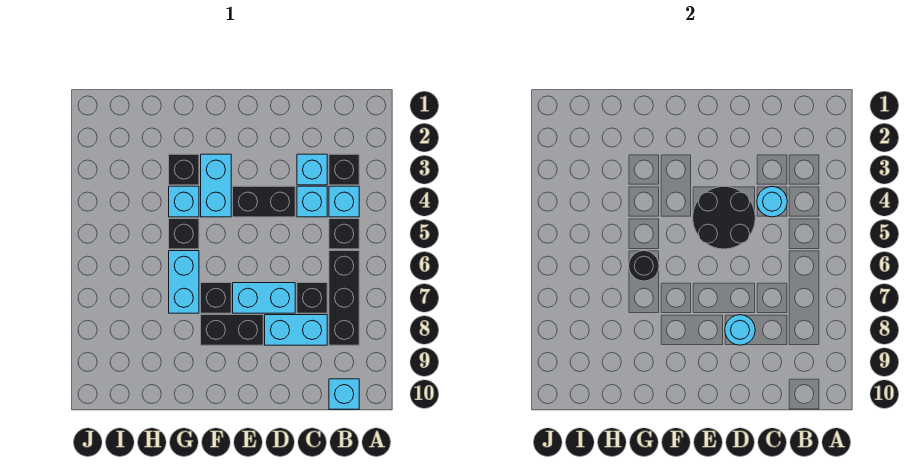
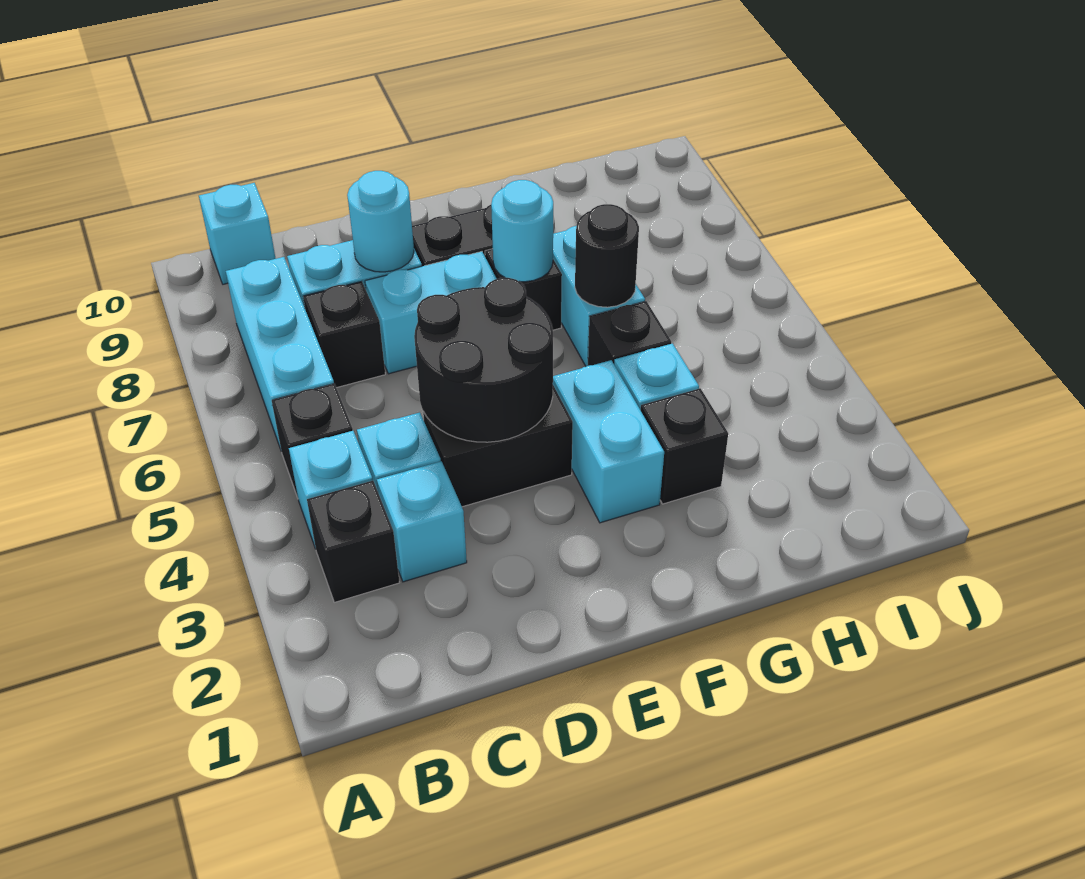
black brick B6:B8 level 1 -> cyan brick B6:B8 level 1
cyan round brick C4 level 2 -> cyan round brick F7 level 2

